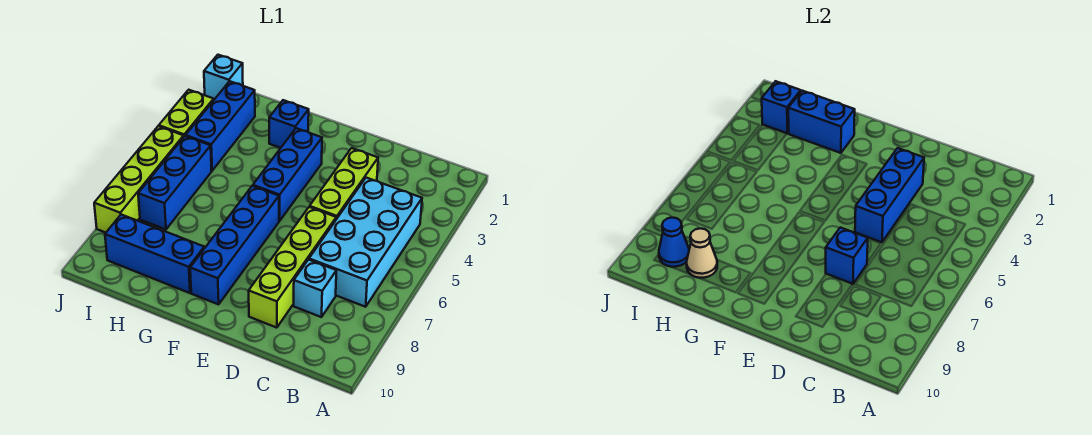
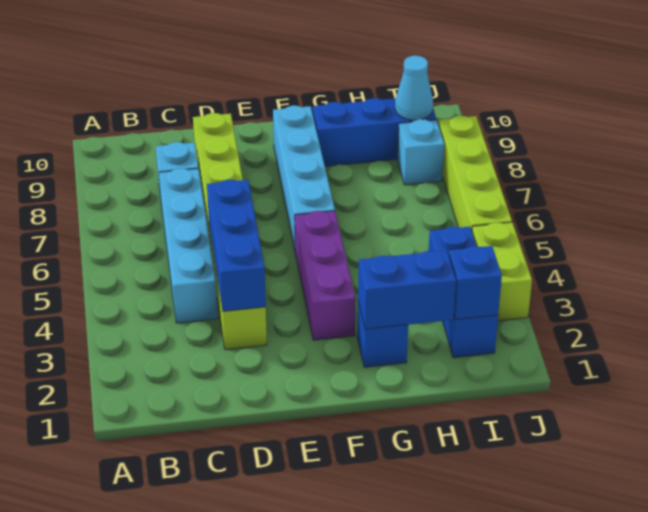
cyan brick B4:C7 level 1 -> cyan brick C4:C7 level 1
blue brick D7 level 2 -> none
blue brick F3:F5 level 1 -> purple brick F3:F5 level 1
blue brick F6:F9 level 1 -> cyan brick F6:F9 level 1
tan cone H9 level 2 -> none
blue brick I5:I7 level 1 -> none
blue cone I9 level 2 -> cyan cone I9 level 2
cyan brick J1 level 1 -> cyan brick I8 level 1

